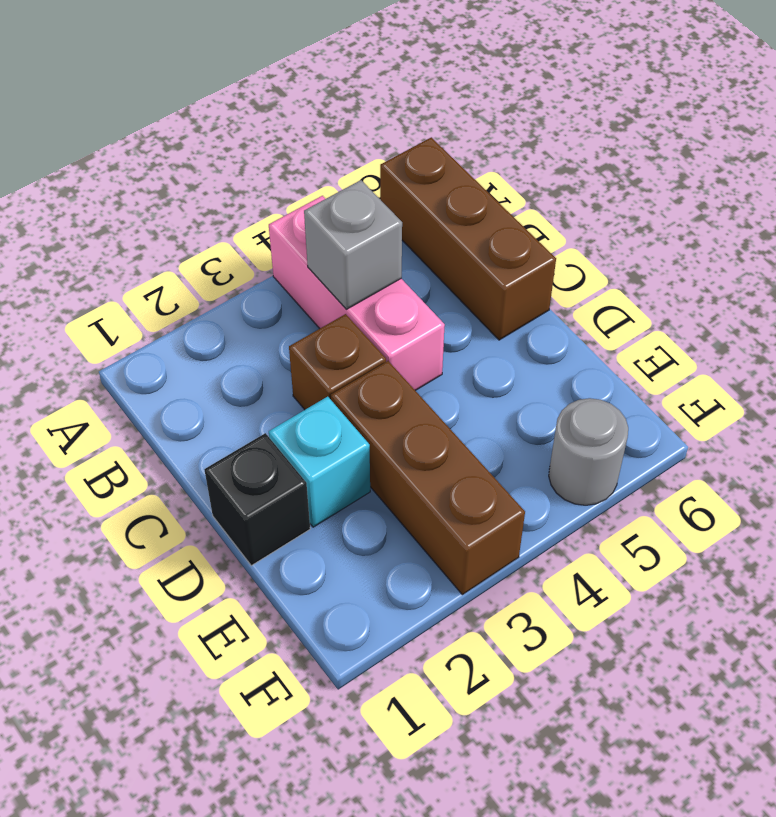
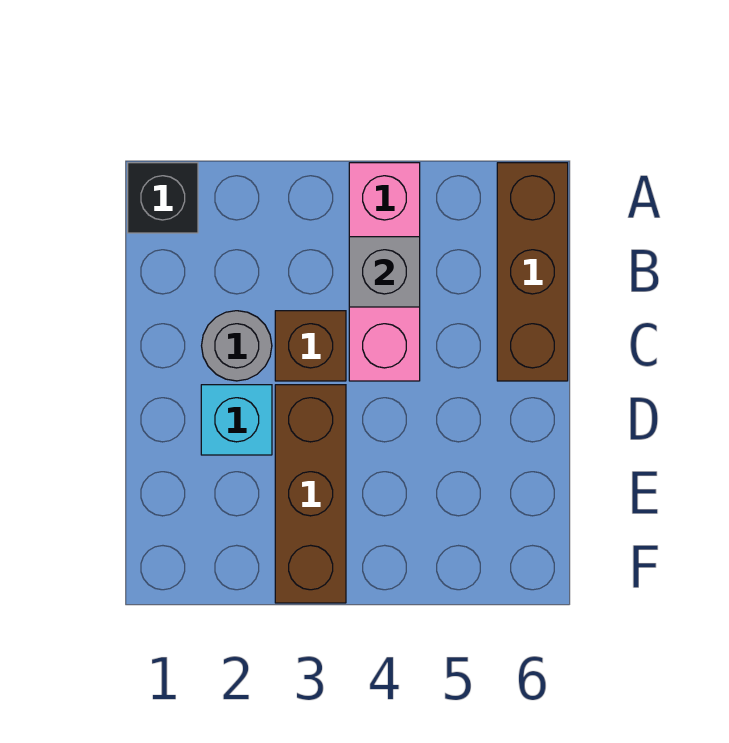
black brick D1 level 1 -> black brick A1 level 1
grey round brick F5 level 1 -> grey round brick C2 level 1

